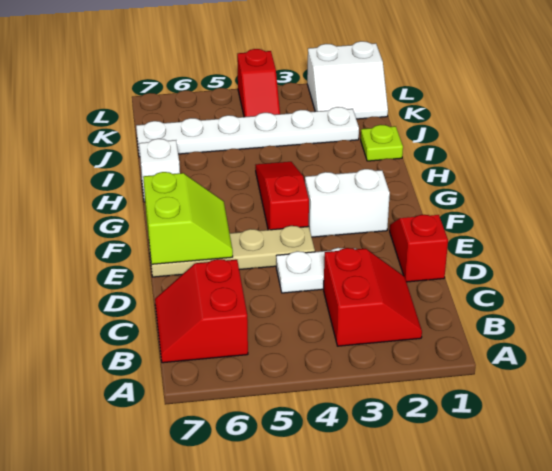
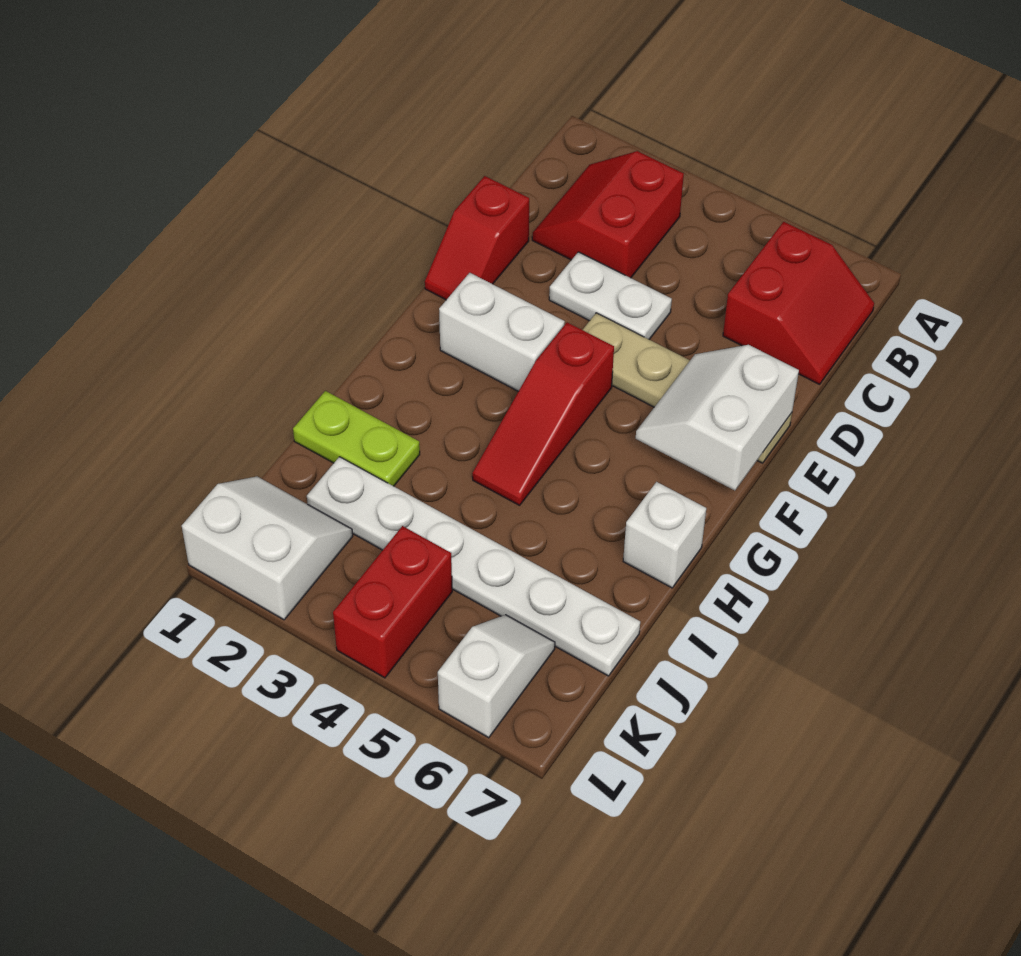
lime slope E6:F7 level 2 top 7 -> white slope E6:F7 level 2 top 7
lime plate I1 level 1 -> lime plate I1:I2 level 1
red slope K4:L4 level 1 top L -> red brick K4:L4 level 1
none -> white slope K6:L6 level 1 top L

